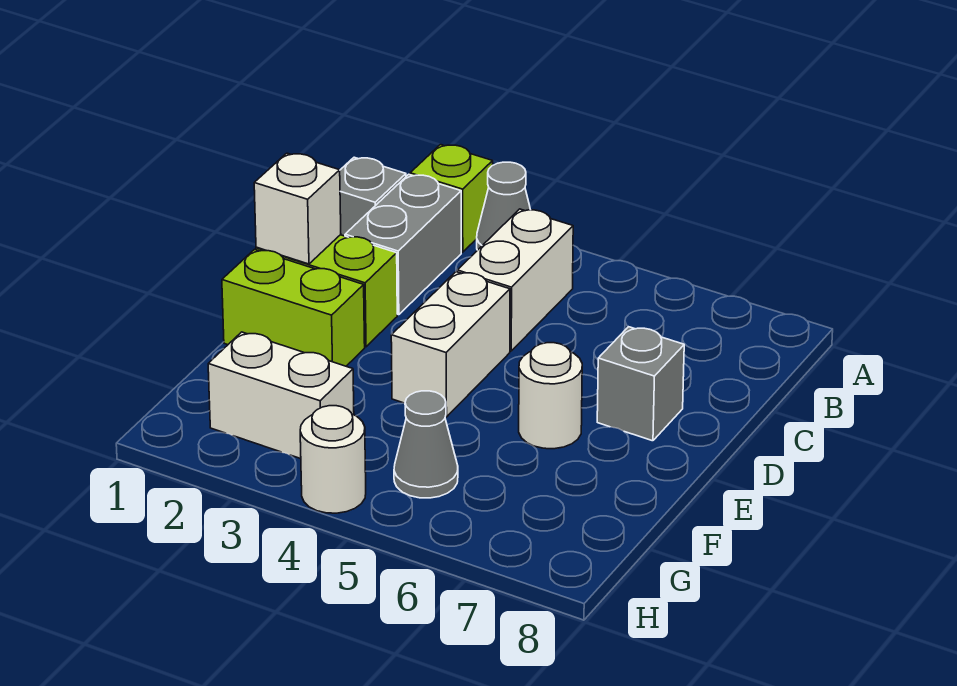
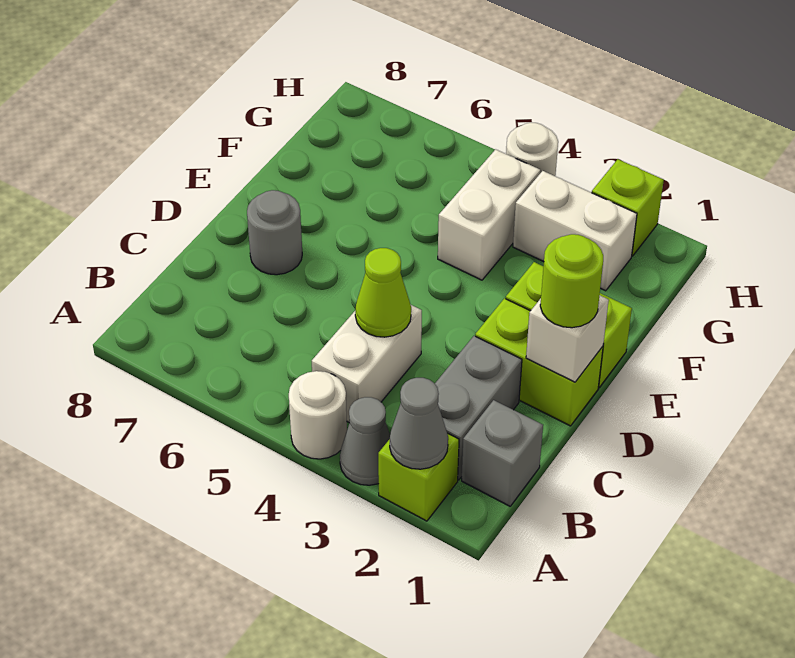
none -> lime cone C4 level 2
none -> lime round brick D1 level 3
white brick D4:E4 level 1 -> white brick F4:G4 level 1
grey brick D7 level 1 -> grey round brick D7 level 1
white round brick E6 level 1 -> white round brick A4 level 1
grey cone G5 level 1 -> grey cone A2 level 2
none -> lime brick H2 level 1

